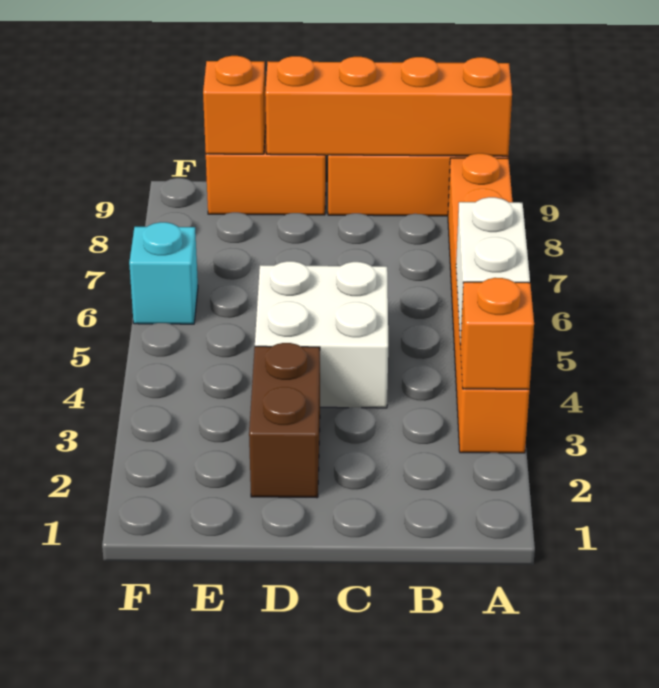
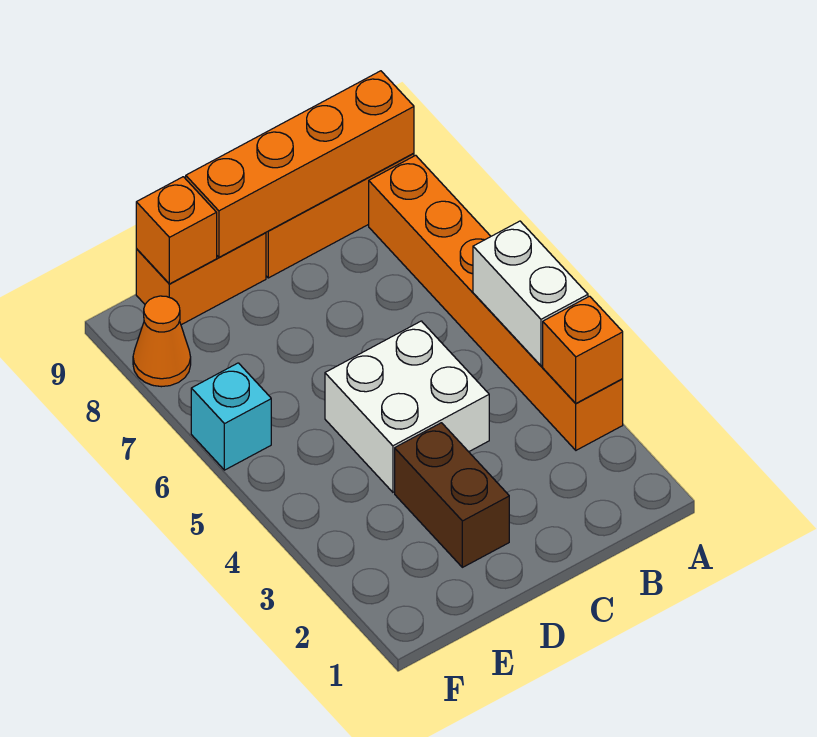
none -> orange cone F8 level 1

